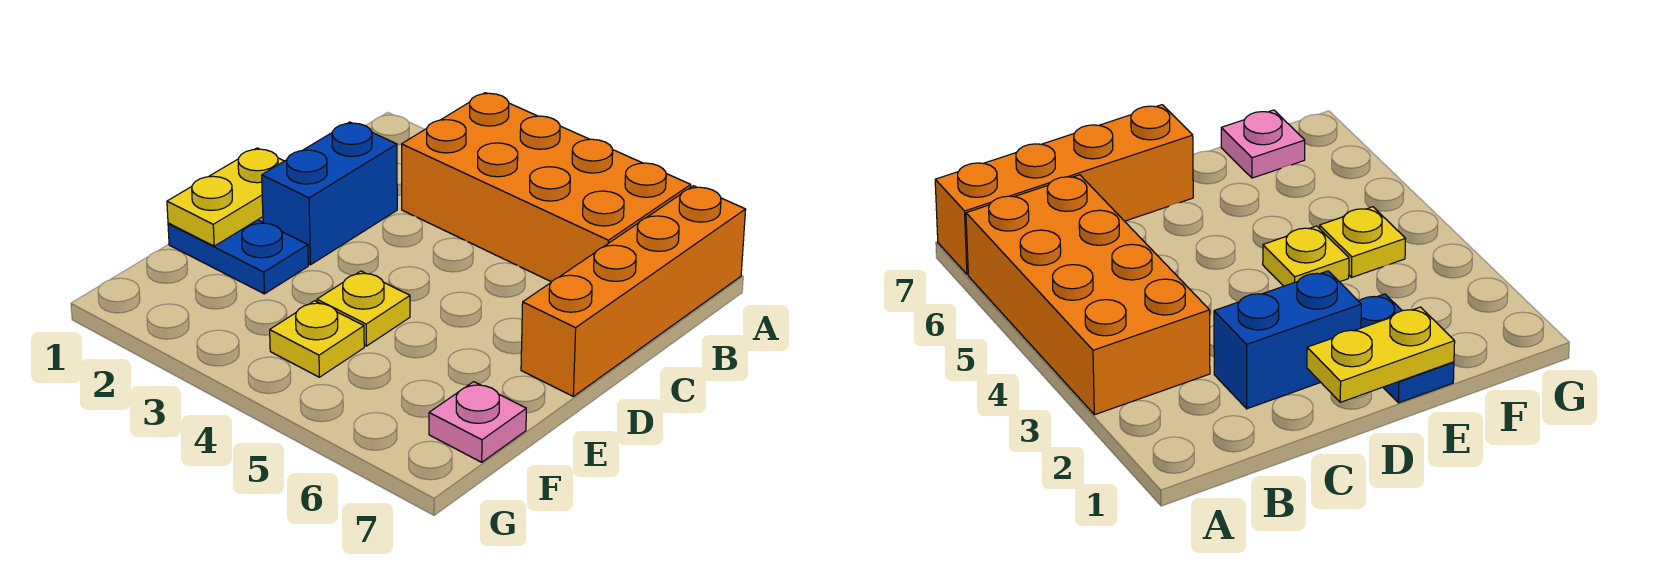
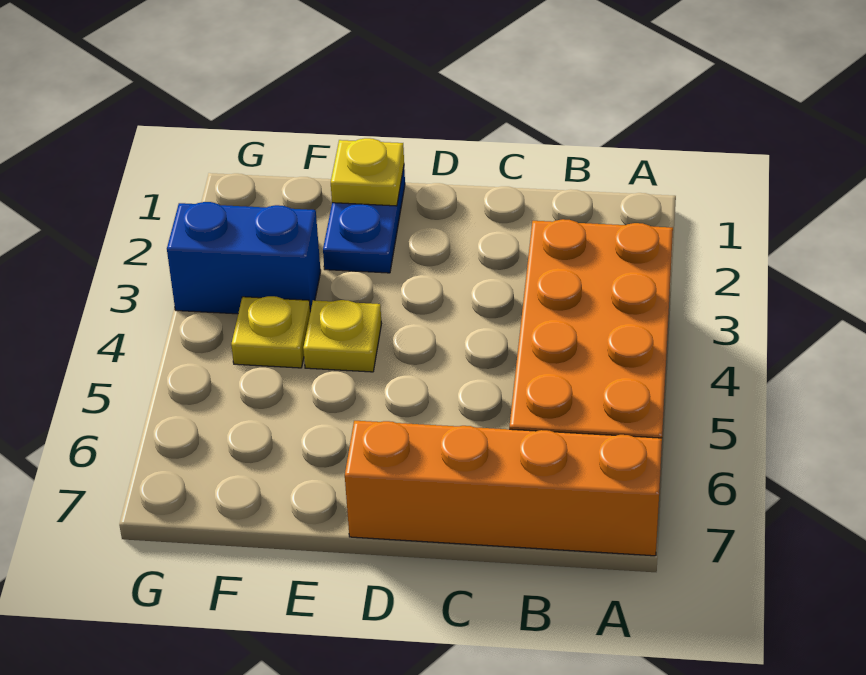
blue brick C2:D2 level 1 -> blue brick F3:G3 level 1
yellow plate D1:E1 level 2 -> yellow plate E1 level 2
pink plate F7 level 1 -> none

